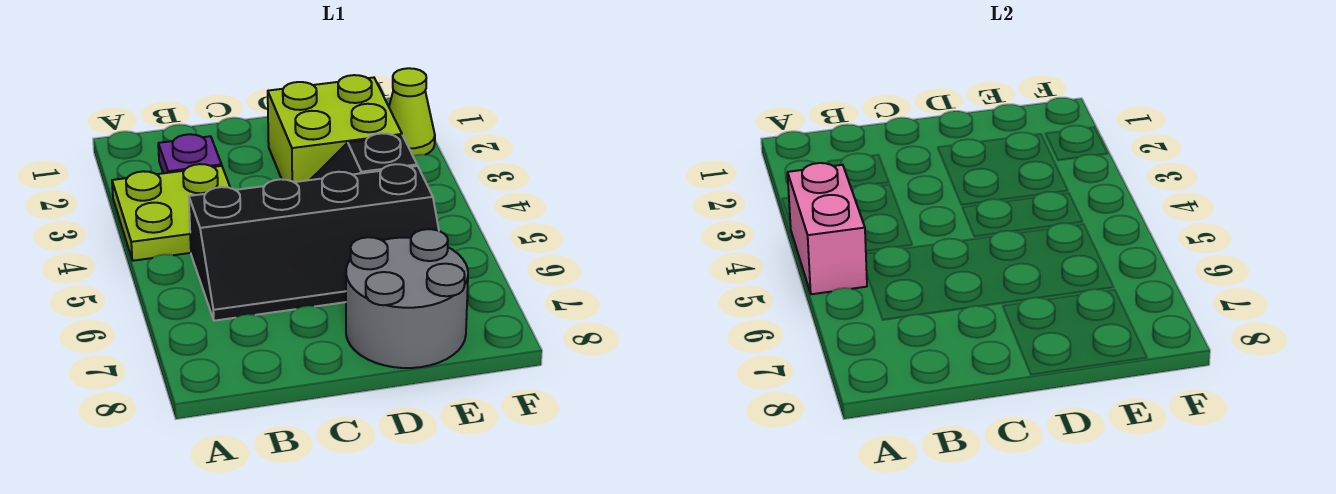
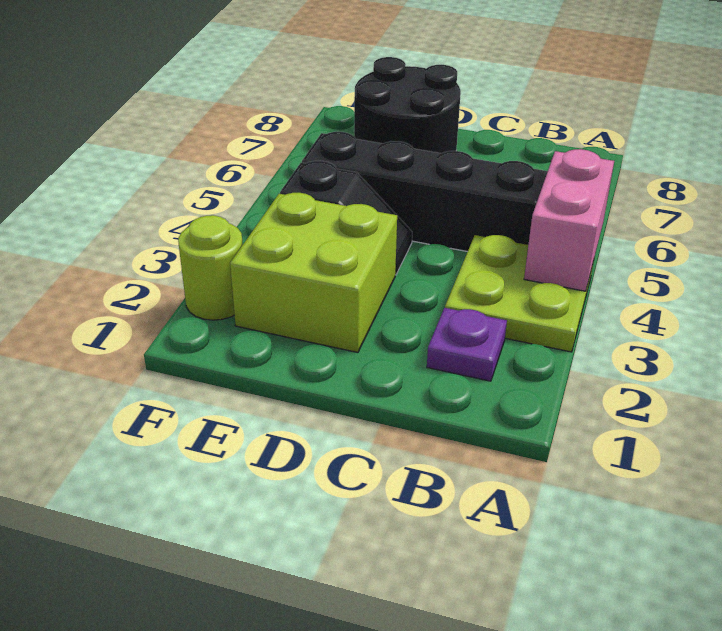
grey round brick D7:E8 level 1 -> black round brick D7:E8 level 1
lime cone F2 level 1 -> lime round brick F2 level 1

